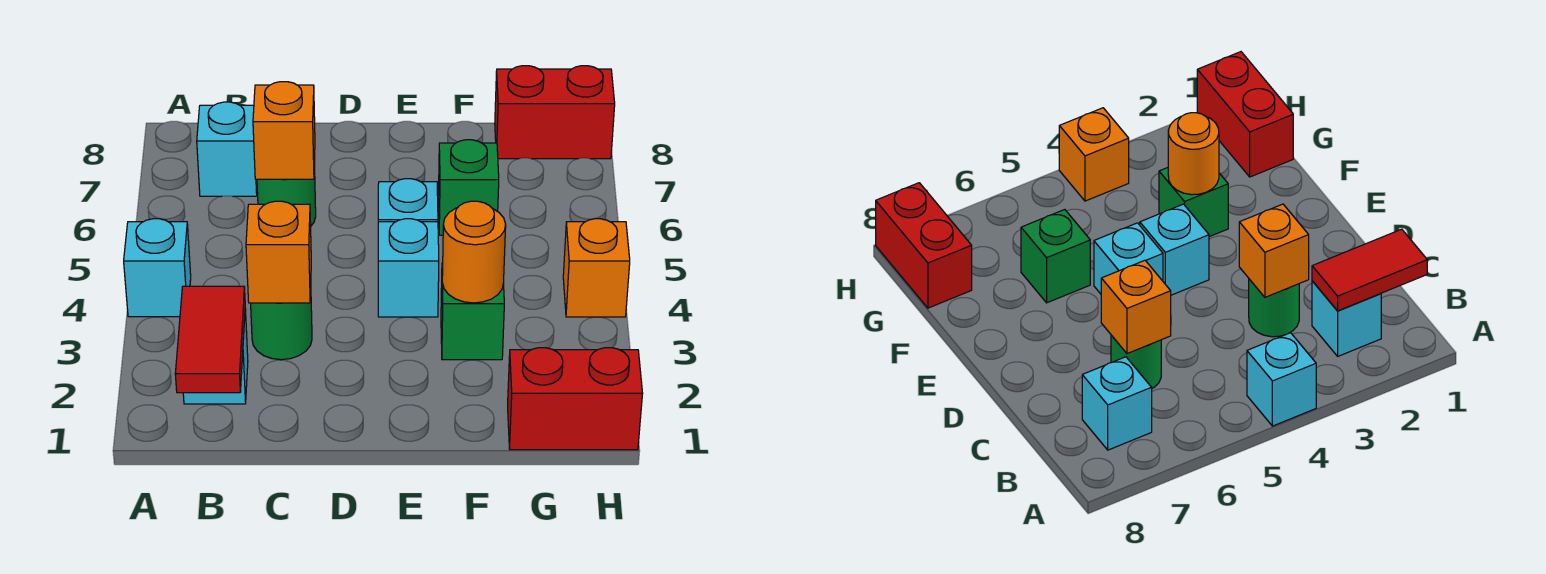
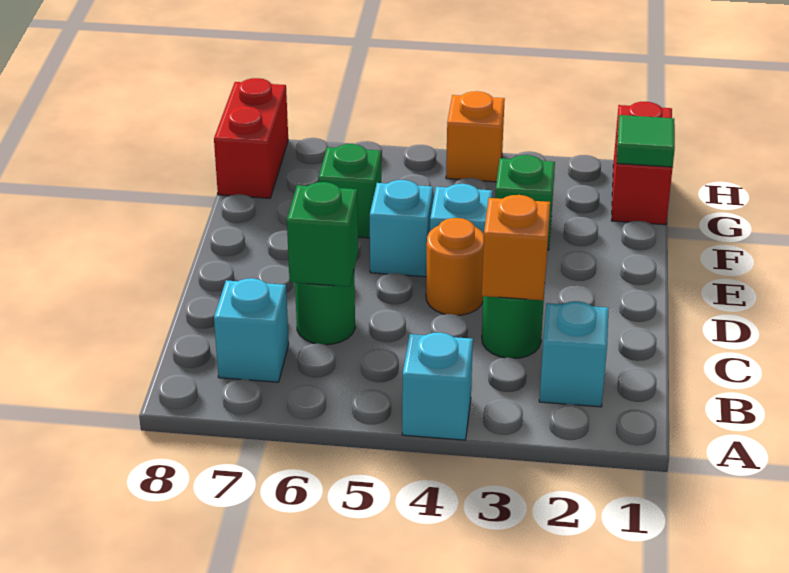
red tile B1:B2 level 2 -> none
orange brick C6 level 2 -> green brick C6 level 2
orange round brick F3 level 2 -> orange round brick D4 level 1
none -> green tile G1 level 2

